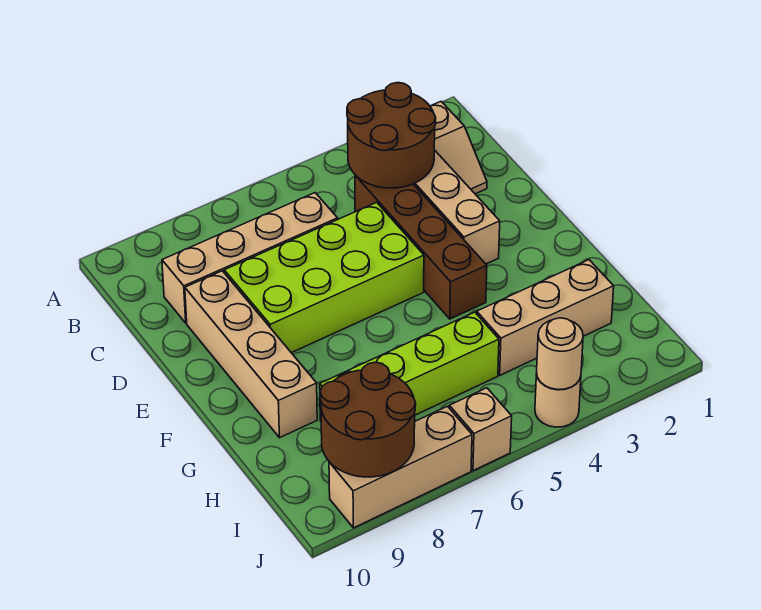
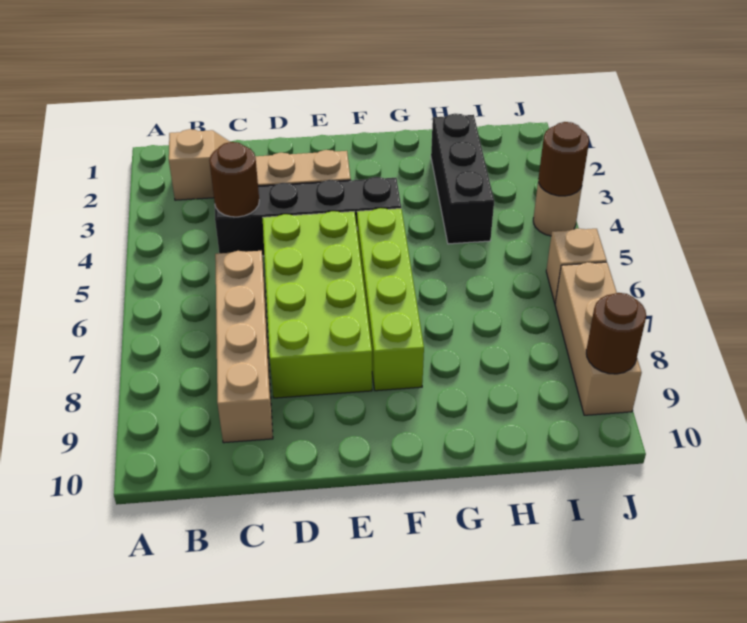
brown round brick B3:C4 level 2 -> brown round brick C4 level 2
brown brick C4:F4 level 1 -> black brick C4:F4 level 1
tan brick D9:G9 level 1 -> none
tan brick H2:H4 level 1 -> black brick H2:H4 level 1
lime brick H5:H8 level 1 -> lime brick F5:F8 level 1
brown round brick I8:J9 level 2 -> brown round brick J9 level 2
tan round brick J4 level 2 -> brown round brick J4 level 2

